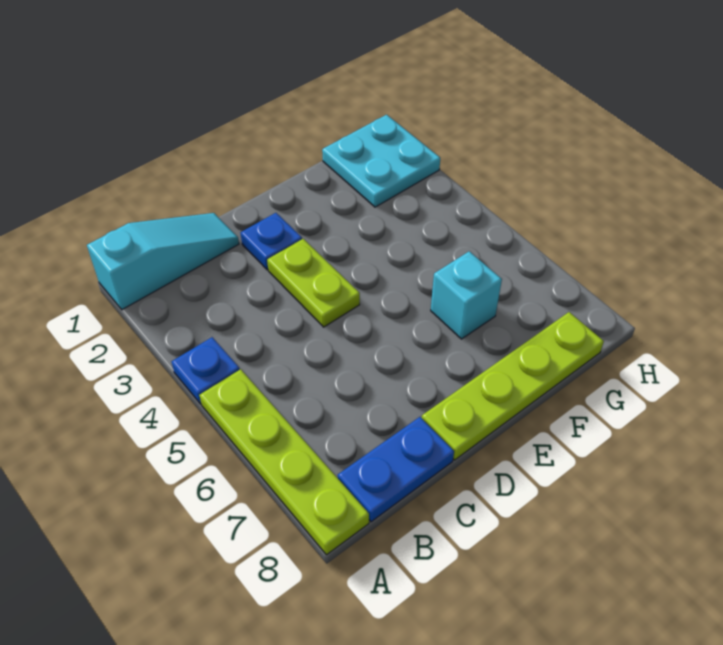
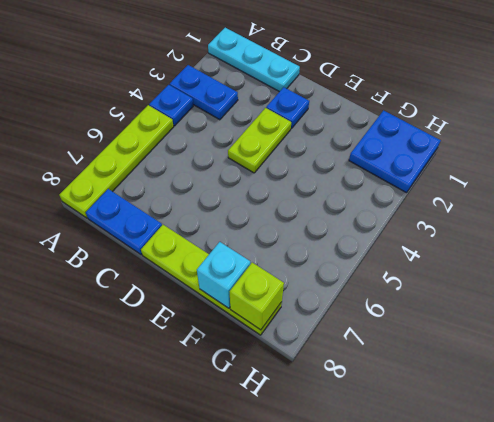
cyan slope A1:C1 level 1 top A -> cyan plate A1:C1 level 1
none -> blue plate A3:B3 level 1
cyan brick F6 level 1 -> cyan brick F8 level 2
cyan plate G1:H2 level 1 -> blue plate G1:H2 level 1
none -> lime brick G8 level 2

